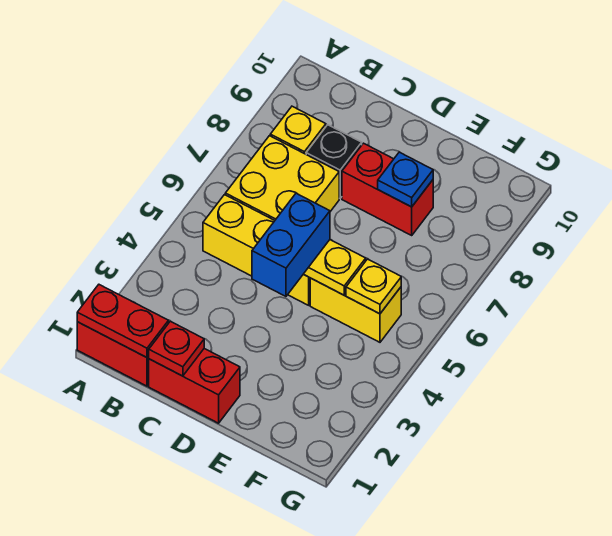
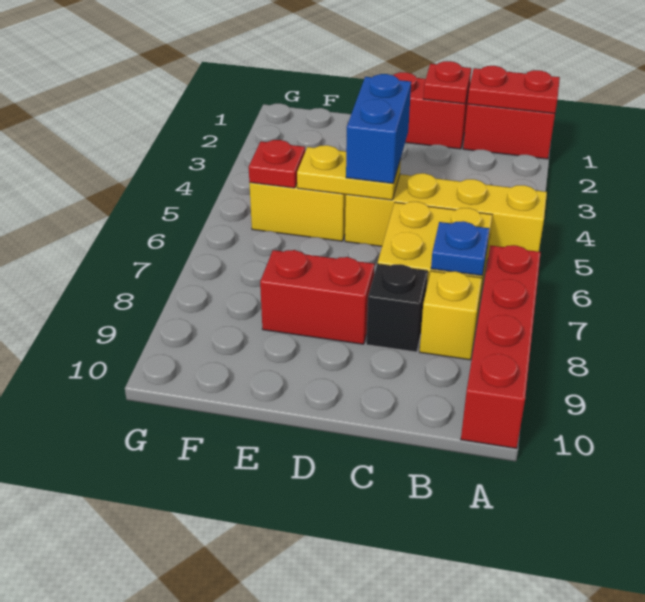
none -> red brick A7:A10 level 1
yellow brick B5:D5 level 1 -> yellow brick A5:D5 level 1
blue plate E8 level 2 -> blue plate B7 level 2
yellow plate F5 level 2 -> red plate F5 level 2

